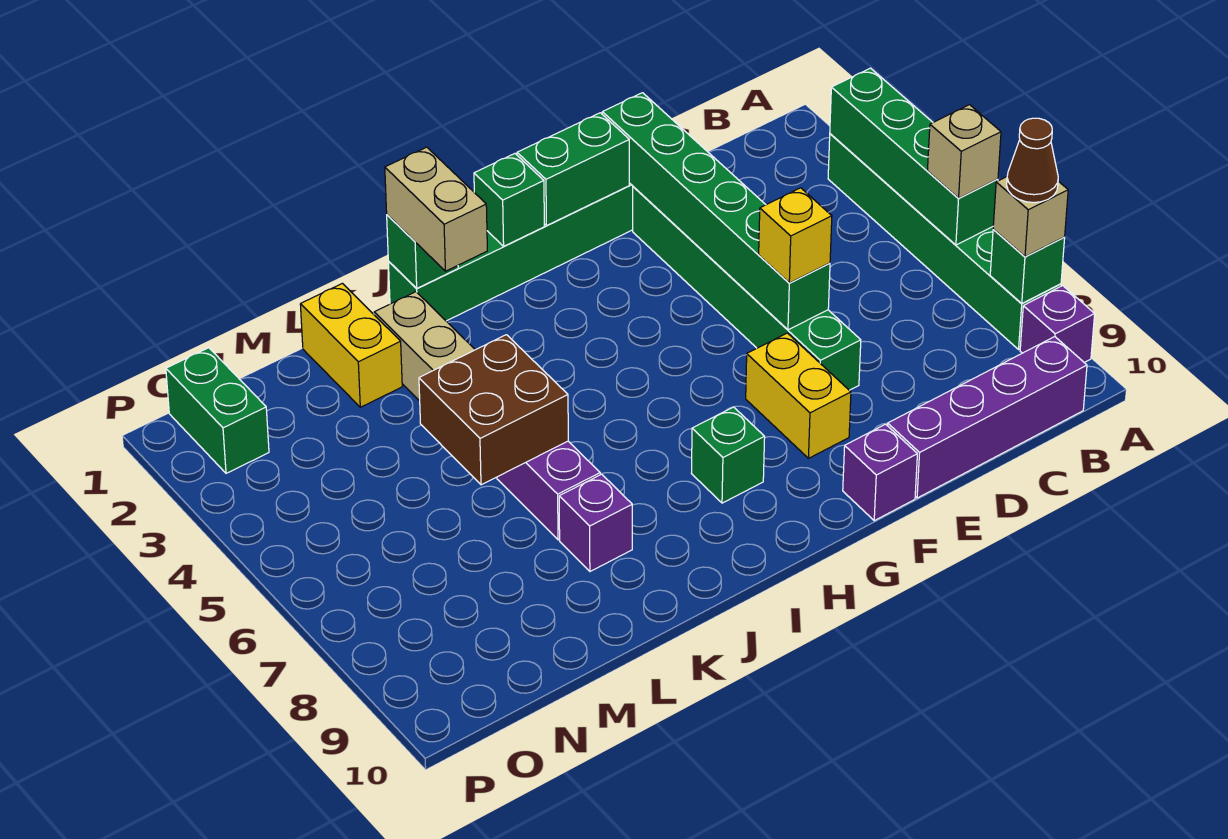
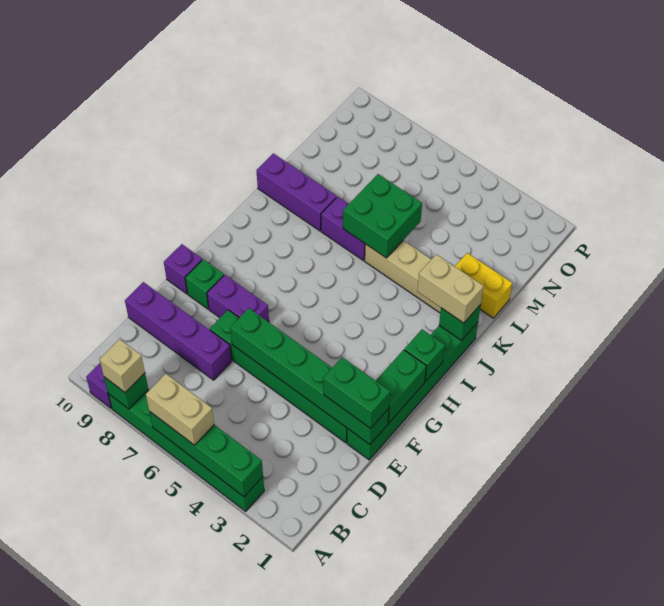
tan brick A6 level 3 -> tan brick A5:A6 level 3
brown cone A8 level 4 -> none
purple brick B10:E10 level 1 -> purple brick D7:D10 level 1
yellow brick E6 level 3 -> none
yellow brick F7:F8 level 1 -> purple brick F7:F8 level 1
green brick H8 level 1 -> green brick F9 level 1
brown brick K5:L6 level 2 -> green brick K5:L6 level 2
purple brick K8 level 1 -> purple brick K8:K10 level 1
green brick O1:O2 level 1 -> green brick E1:E2 level 3

